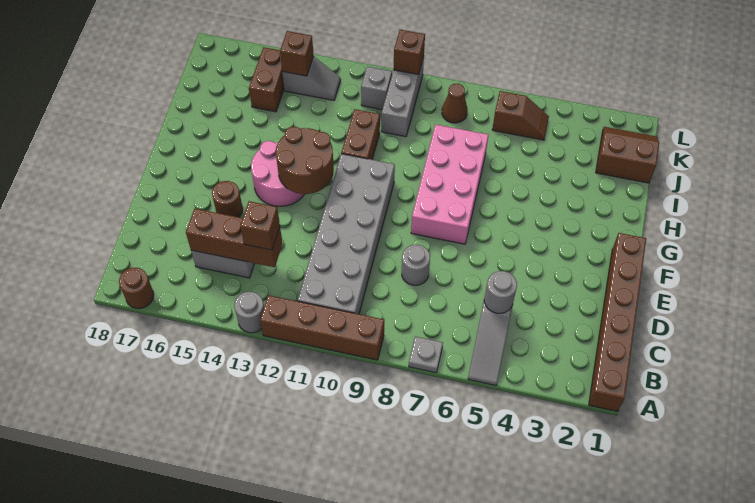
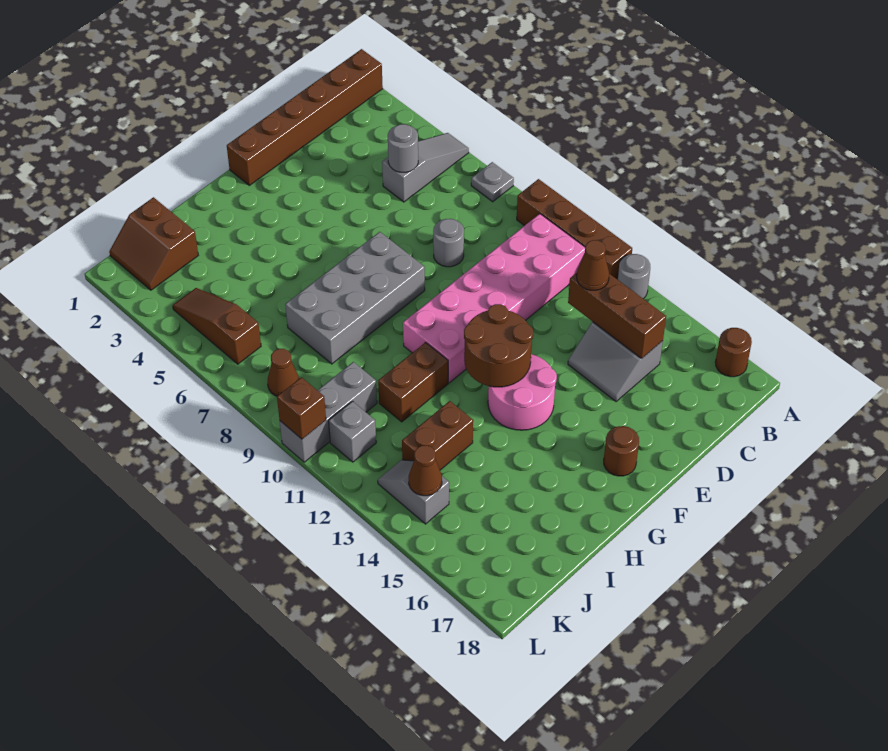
grey brick B10:G11 level 1 -> pink brick B10:G11 level 1
brown brick C13 level 3 -> brown cone C13 level 3
brown round brick E15 level 1 -> brown round brick F17 level 1
pink brick F7:I8 level 1 -> grey brick F7:I8 level 1
brown brick J15:K15 level 1 -> brown brick I13:J13 level 1
brown slope K5:K6 level 1 top 6 -> brown slope K4:K6 level 1 top 6
brown brick K14 level 2 -> brown cone K14 level 2

